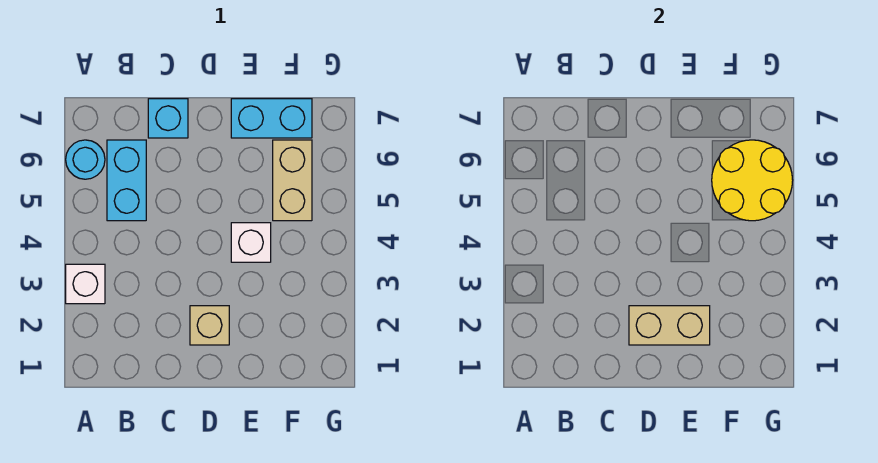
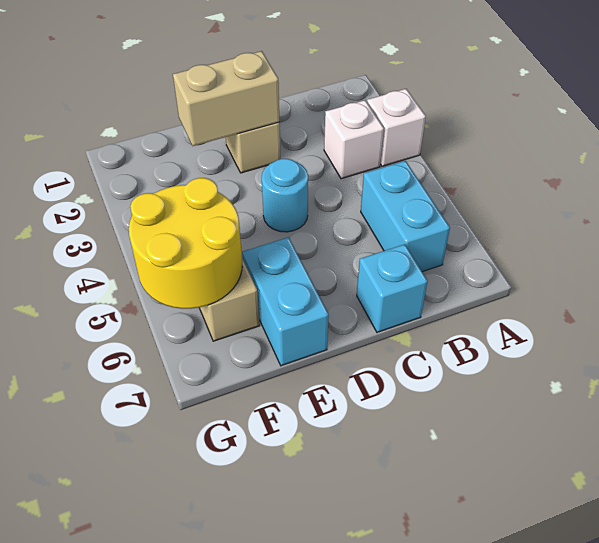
cyan round brick A6 level 1 -> cyan round brick D4 level 1
white brick E4 level 1 -> white brick B3 level 1
cyan brick E7:F7 level 1 -> cyan brick E6:E7 level 1

